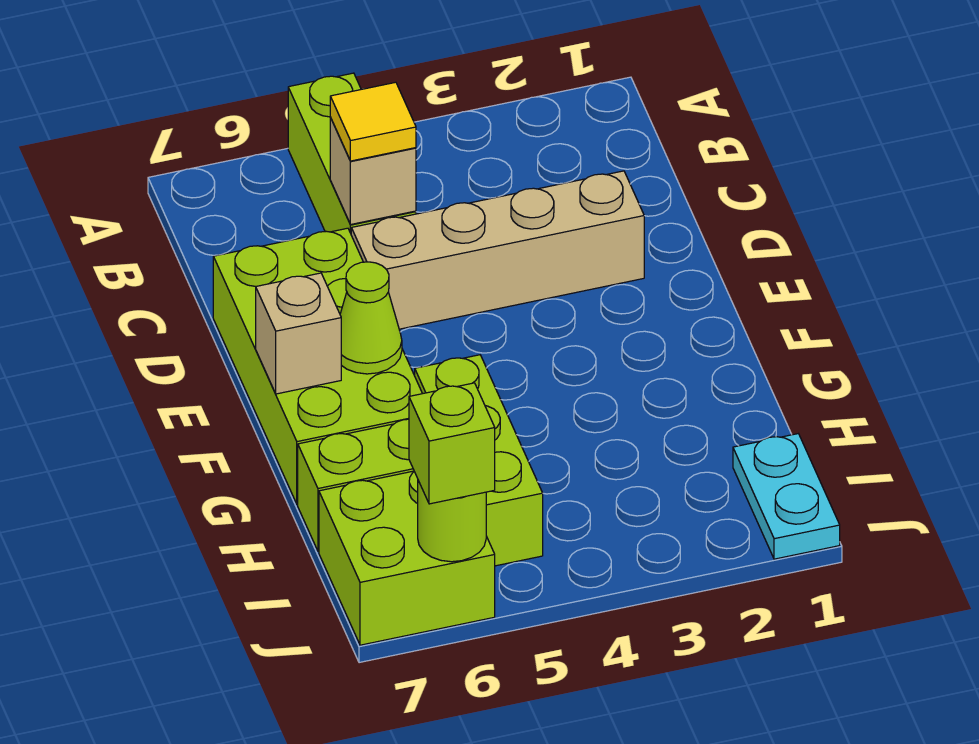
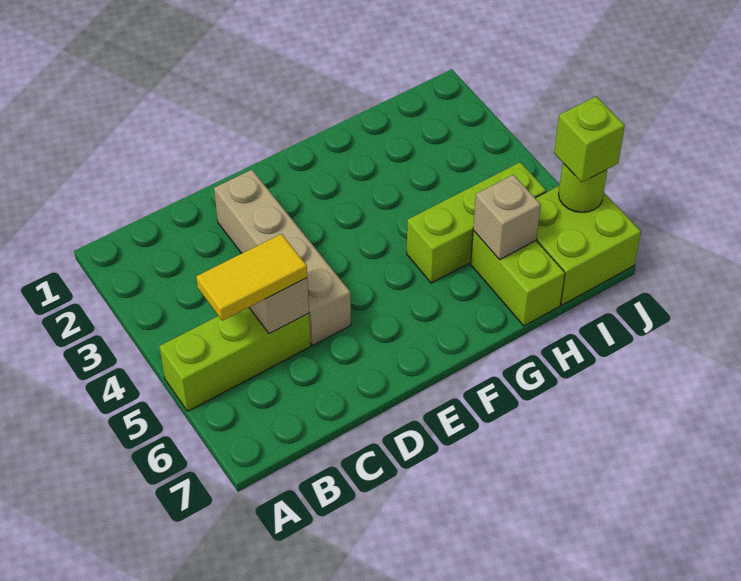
yellow tile C5 level 3 -> yellow tile B5:C5 level 3
lime brick D6:G7 level 1 -> none
lime cone F6 level 2 -> none
tan brick F7 level 2 -> tan brick H6 level 2
cyan plate I1:J1 level 1 -> none

